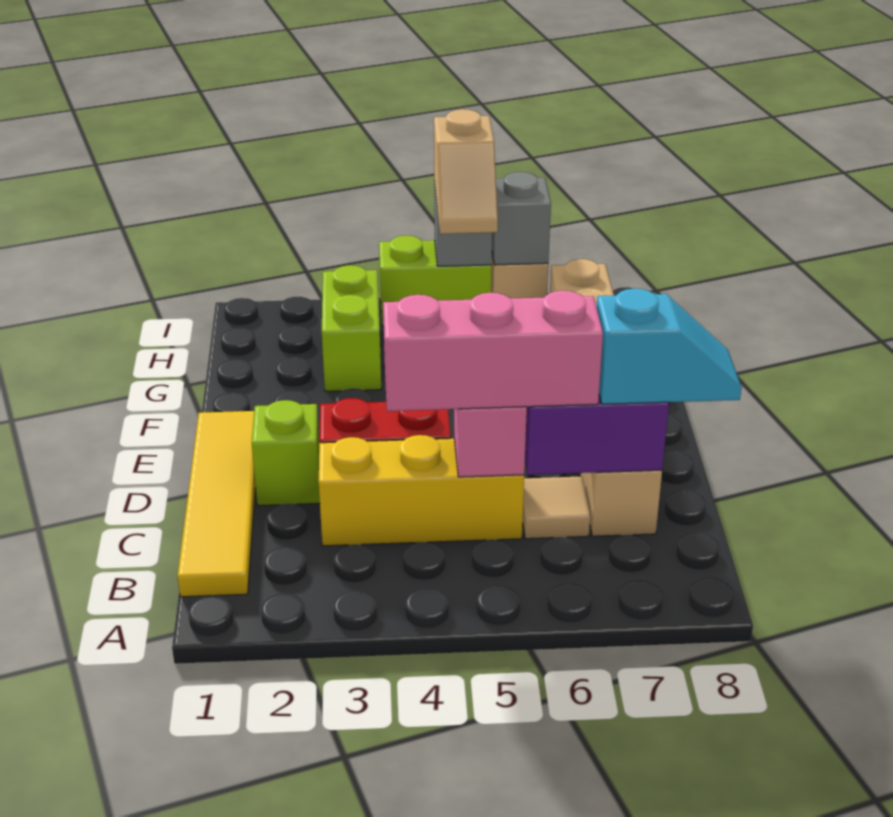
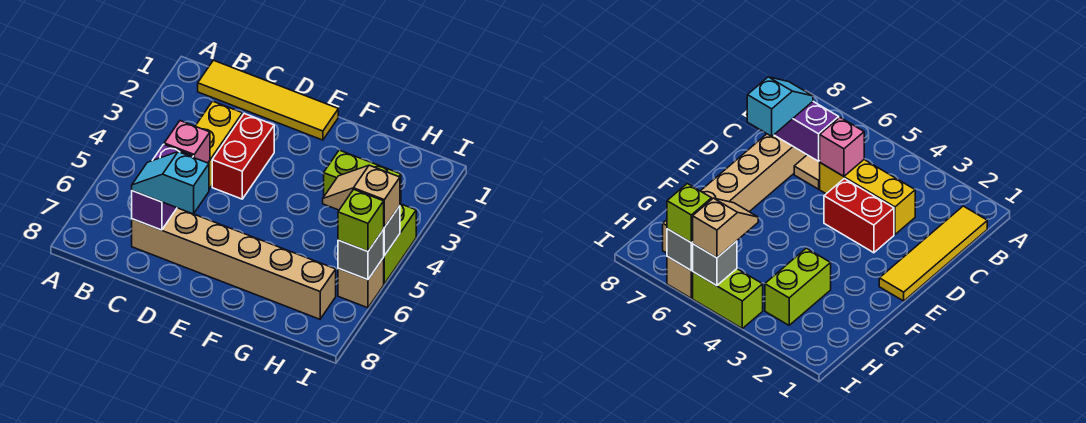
pink brick C4:C6 level 3 -> none
cyan slope C7:C8 level 3 top 7 -> cyan slope C7:D7 level 3 top D
lime brick D2 level 1 -> lime brick I6 level 3

